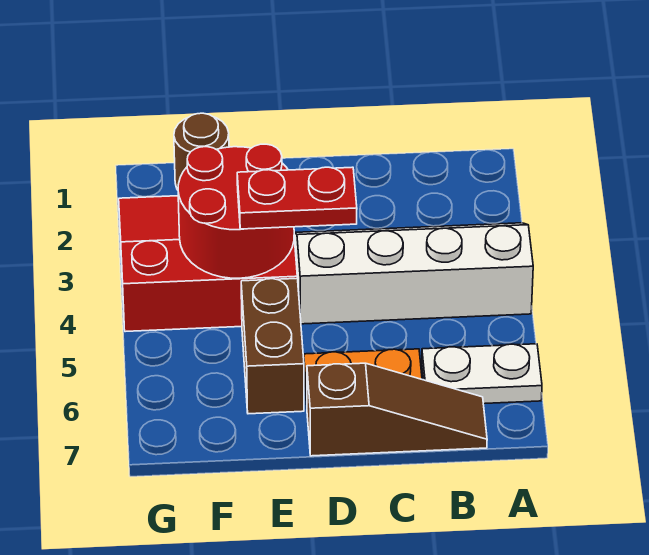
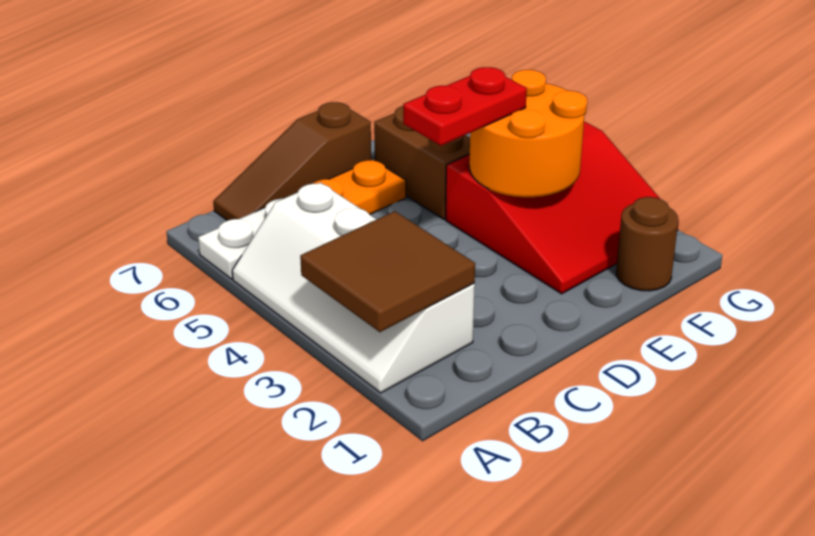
none -> brown tile A2:B3 level 2
white slope A3:D4 level 1 top 4 -> white slope A2:B5 level 1 top B
red round brick E3:F4 level 2 -> orange round brick E3:F4 level 2

